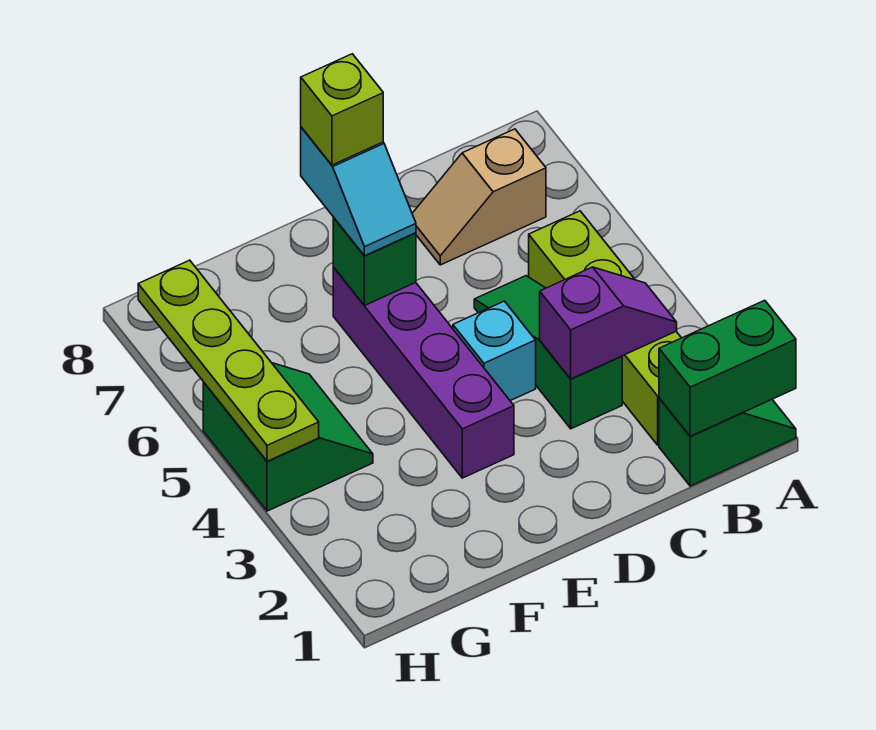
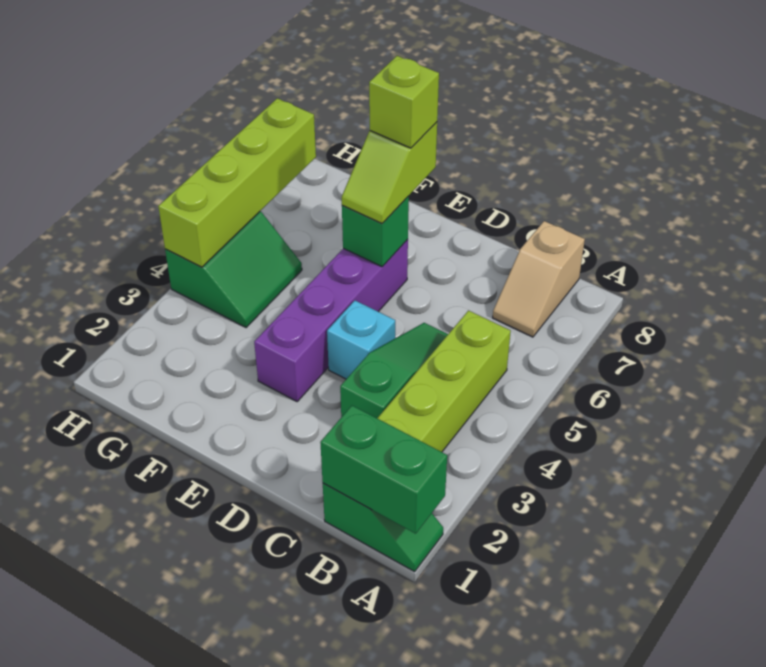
purple slope B3:C3 level 2 top C -> none
tan slope B7:C7 level 1 top B -> tan slope B7:B8 level 1 top 8
cyan slope E6:E7 level 3 top 7 -> lime slope E6:E7 level 3 top 7
lime plate H4:H7 level 2 -> lime brick H4:H7 level 2

